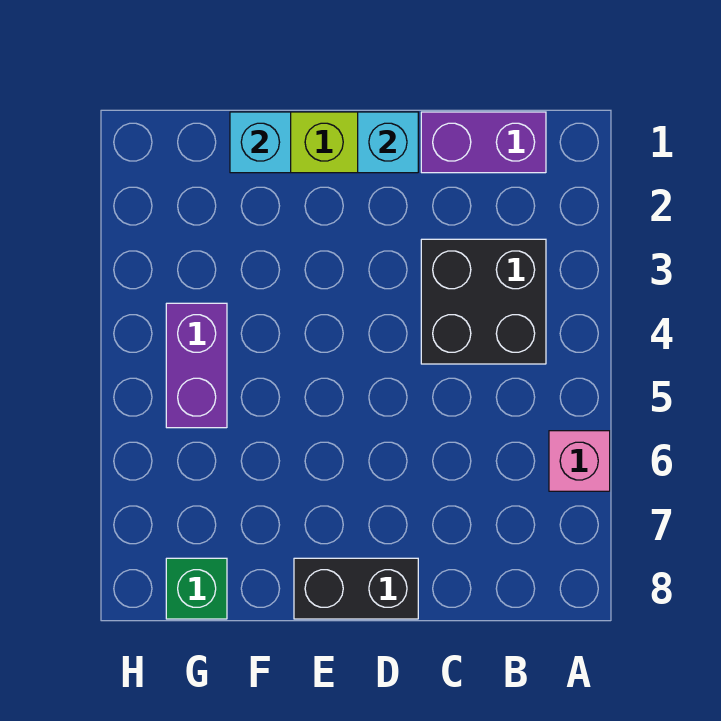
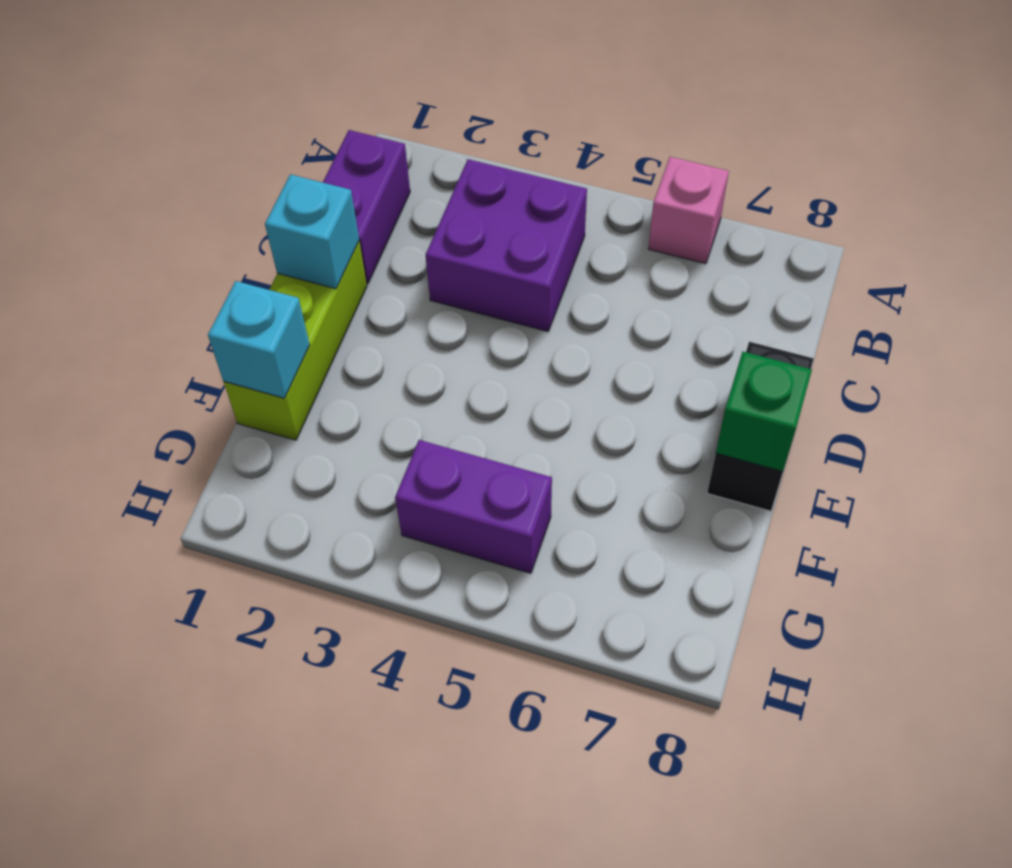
black brick B3:C4 level 1 -> purple brick B3:C4 level 1
green brick G8 level 1 -> green brick E8 level 2

